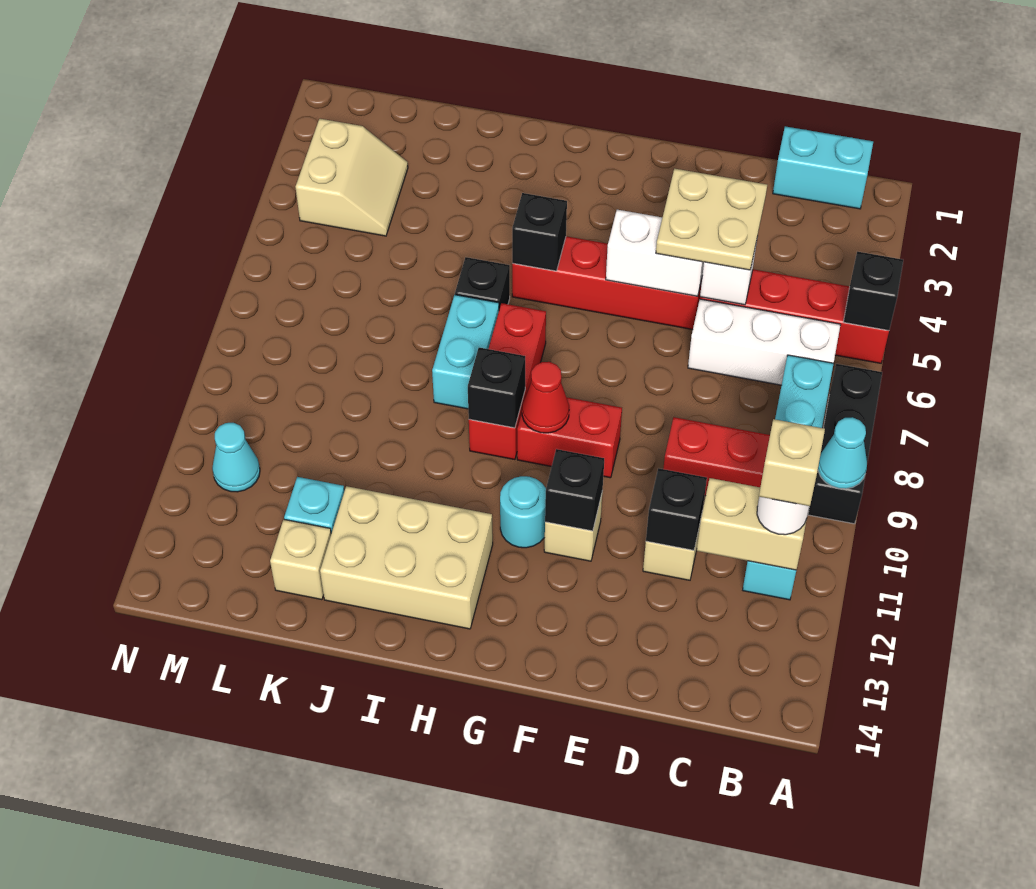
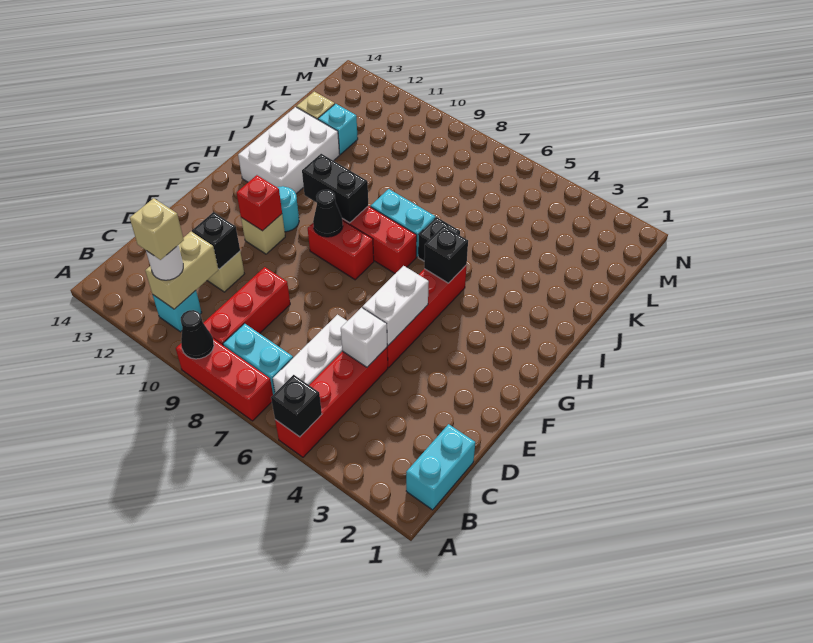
black brick A7:A9 level 1 -> red brick A7:A9 level 1
cyan cone A9 level 2 -> black cone A9 level 2
tan plate D4:E5 level 3 -> none
red brick F9:G9 level 1 -> red brick G8:G9 level 1
black brick F11 level 2 -> red brick F11 level 2
red cone G9 level 2 -> black cone G9 level 2
black brick H9 level 2 -> black brick H9:H10 level 2
tan brick H12:J13 level 1 -> white brick H12:J13 level 1
tan slope L3:M4 level 1 top M -> none
cyan cone M11 level 1 -> none

